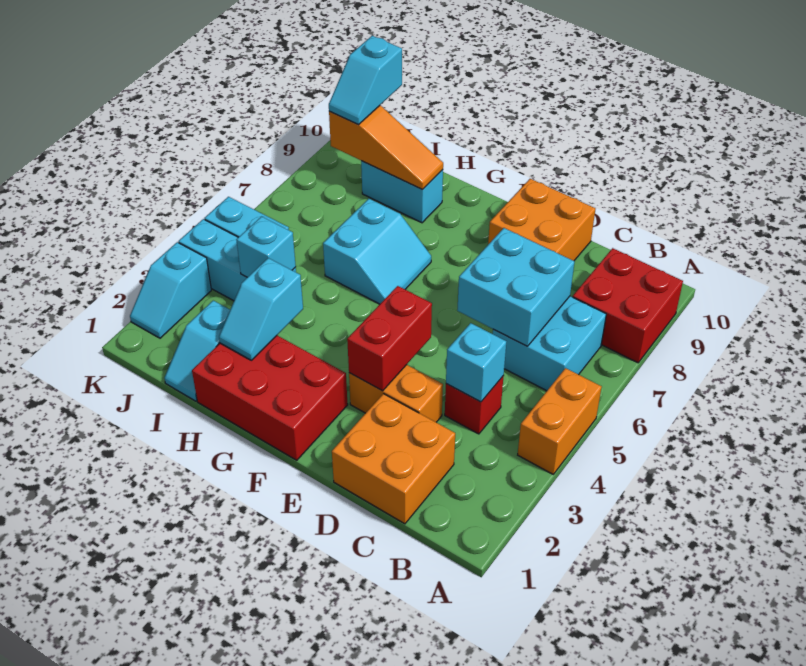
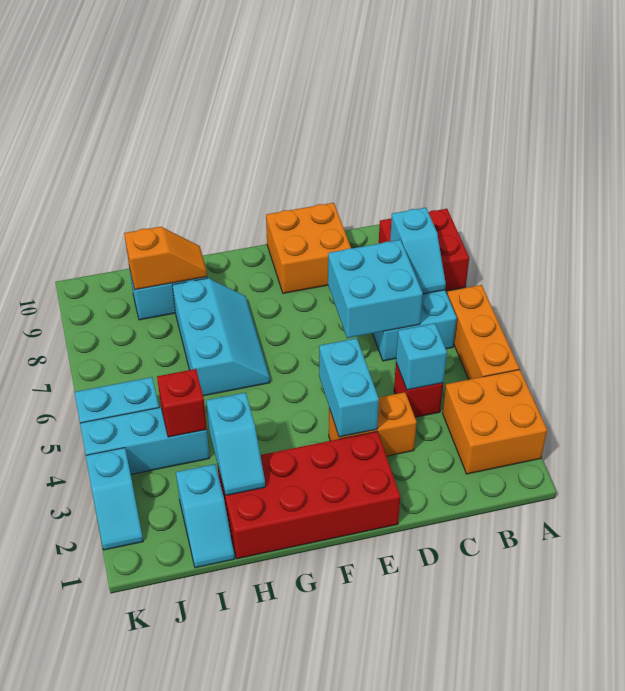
orange brick A4:A5 level 1 -> orange brick A4:A6 level 1
orange brick C1:D2 level 1 -> orange brick A2:B3 level 1
red brick E3:E4 level 2 -> cyan brick E3:E4 level 2
red brick F1:H2 level 1 -> red brick E1:H2 level 1
cyan slope G6:H7 level 1 top H -> cyan slope G6:H8 level 1 top H
orange slope H9:J9 level 2 top J -> orange slope H9:I9 level 2 top I
cyan brick I4 level 2 -> red brick I4 level 2
cyan slope J9:J10 level 3 top 10 -> cyan slope B7:B8 level 2 top 8

